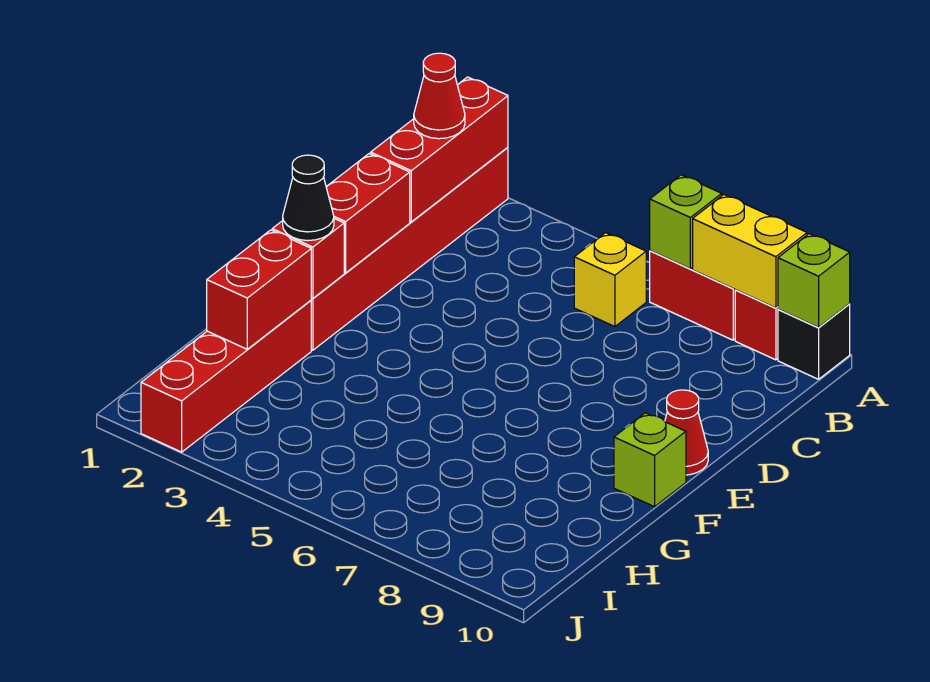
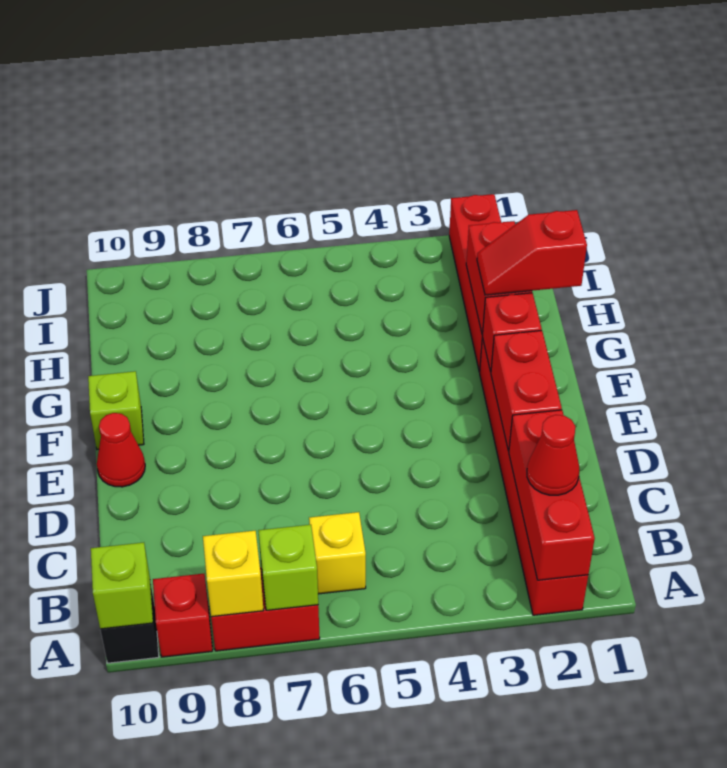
yellow brick A8:A9 level 2 -> yellow brick A8 level 2
black cone F2 level 3 -> none
none -> red slope G1:G2 level 3 top 1

